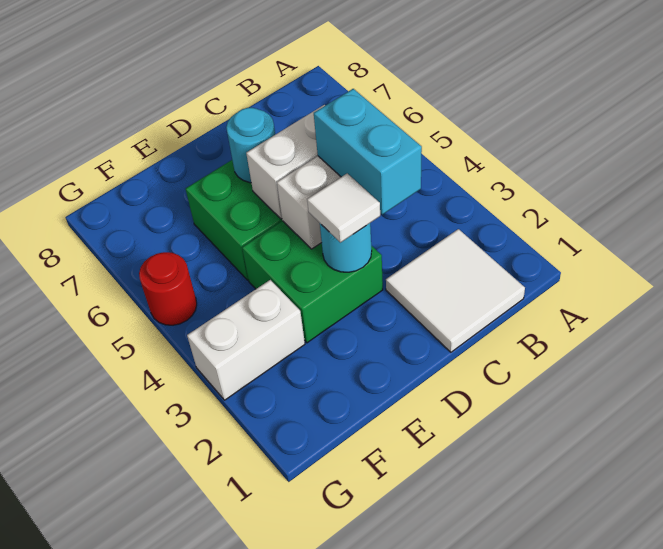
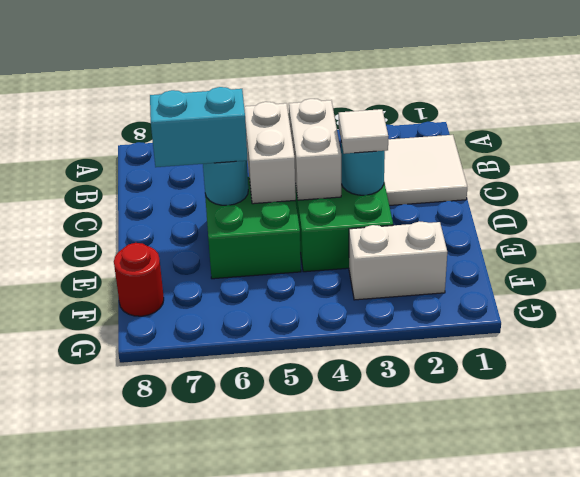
cyan brick C3:C4 level 3 -> cyan brick D6:D7 level 3
white brick F3:G3 level 1 -> white brick F2:F3 level 1
red round brick G5 level 1 -> red round brick F8 level 1

